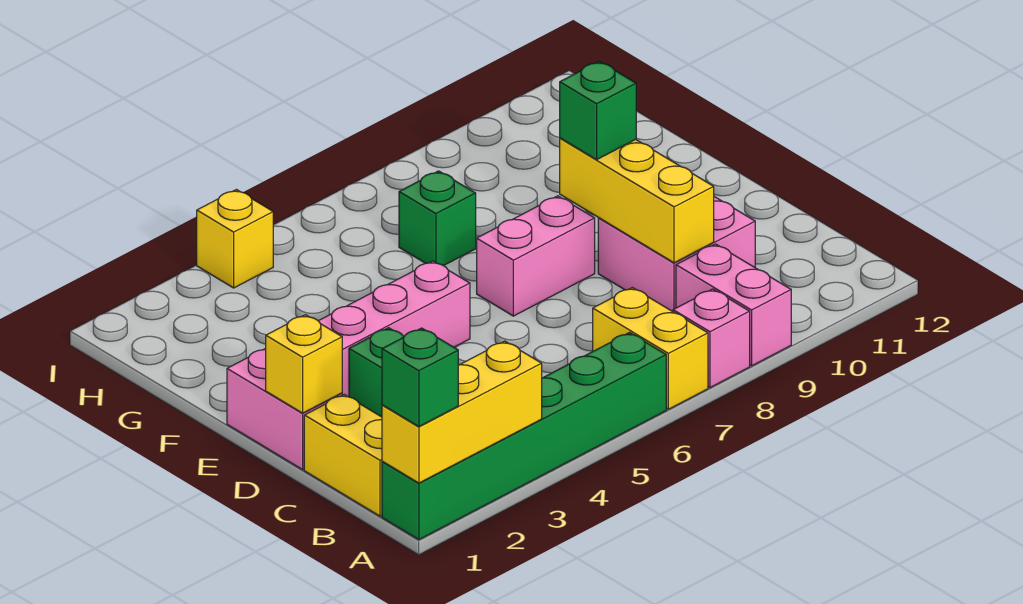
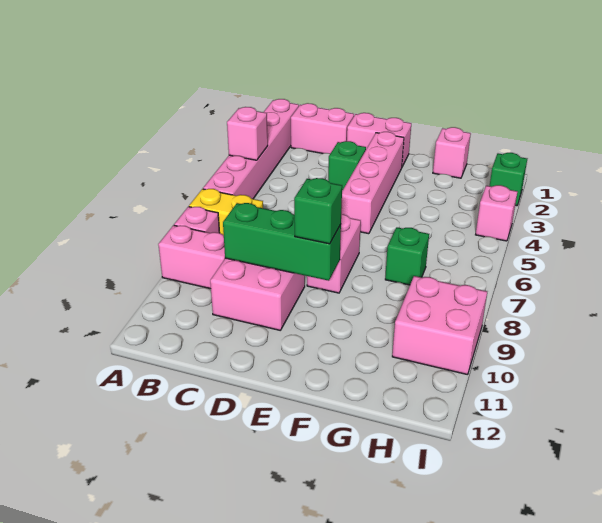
green brick A1:A6 level 1 -> pink brick A1:A6 level 1
yellow brick A1:A3 level 2 -> none
green brick A1 level 3 -> green brick I2 level 1
none -> pink brick A4 level 2
yellow brick B1:C1 level 1 -> pink brick B1:C1 level 1
yellow brick C9:E9 level 2 -> green brick C9:E9 level 2
yellow brick D1 level 2 -> none
none -> pink brick G1 level 1
none -> pink brick H9:I10 level 1
yellow brick I4 level 1 -> pink brick I4 level 1

